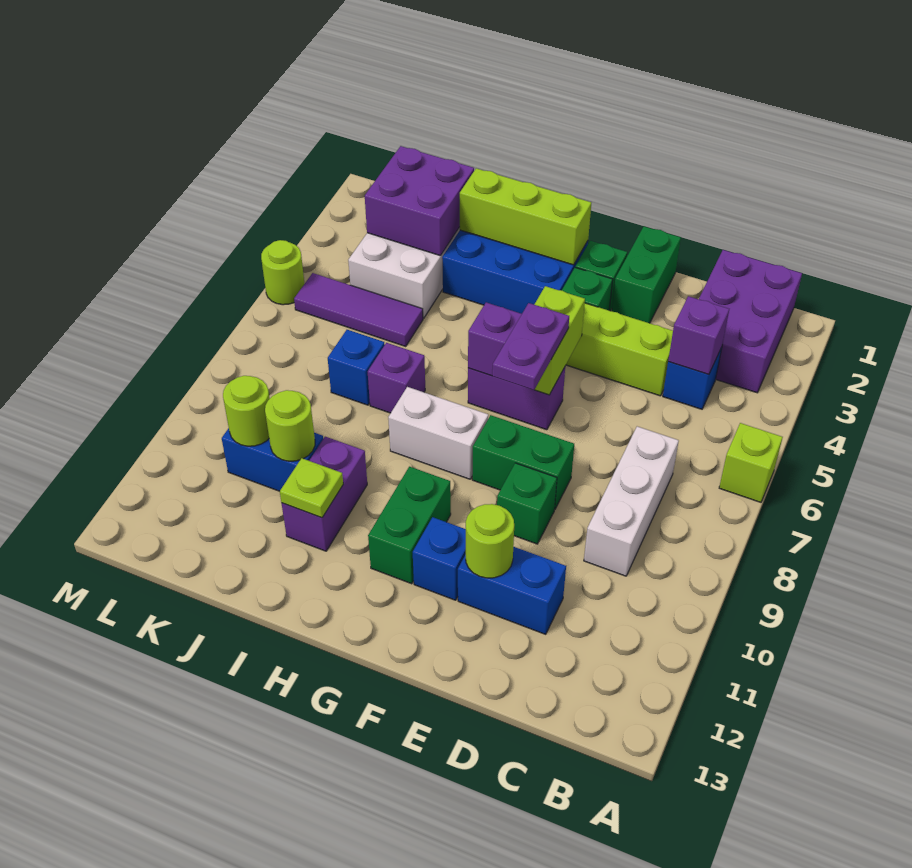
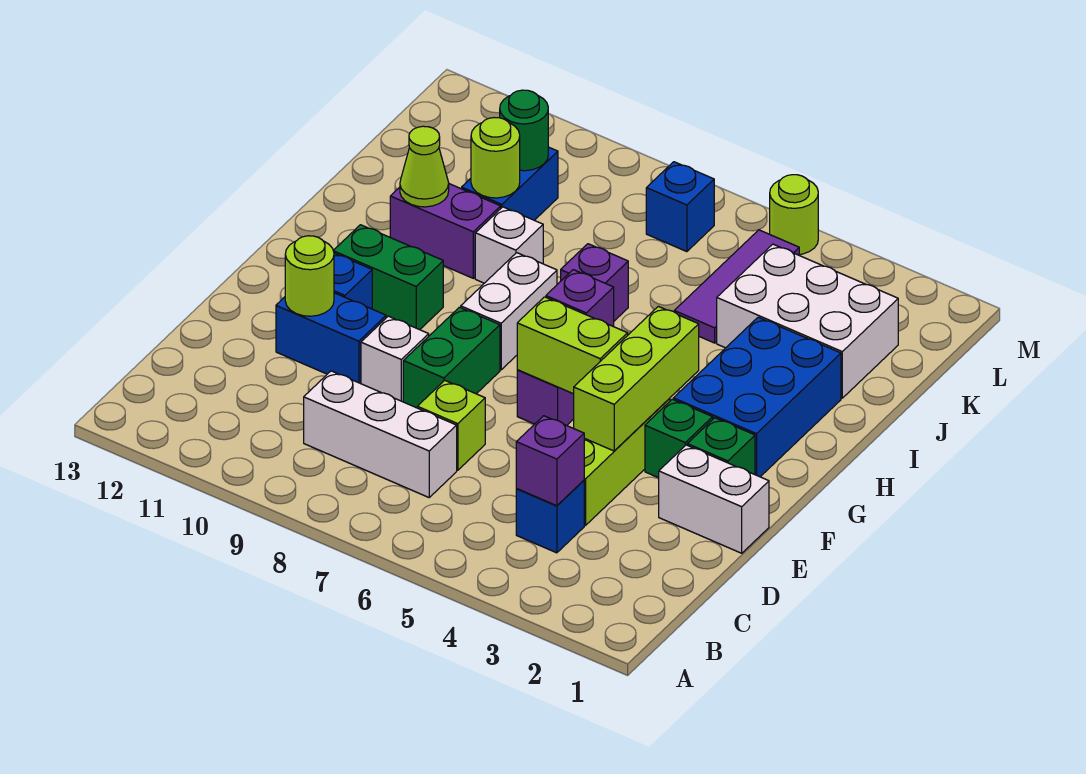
lime brick A6 level 1 -> lime brick D7 level 1
purple brick B1:C3 level 1 -> none
blue brick D11:E11 level 1 -> blue brick E10:E11 level 1
green brick E1:E2 level 1 -> white brick E1:E2 level 1
green brick E9 level 1 -> white brick E9 level 1
purple plate F6:F7 level 3 -> none
lime brick G2:I2 level 2 -> lime brick E4:G4 level 2
none -> white brick I9 level 1
lime plate I11 level 2 -> lime cone I11 level 2
purple brick J2:K3 level 2 -> none
blue brick J7 level 1 -> blue brick L7 level 1
lime round brick K10 level 2 -> green round brick K10 level 2

